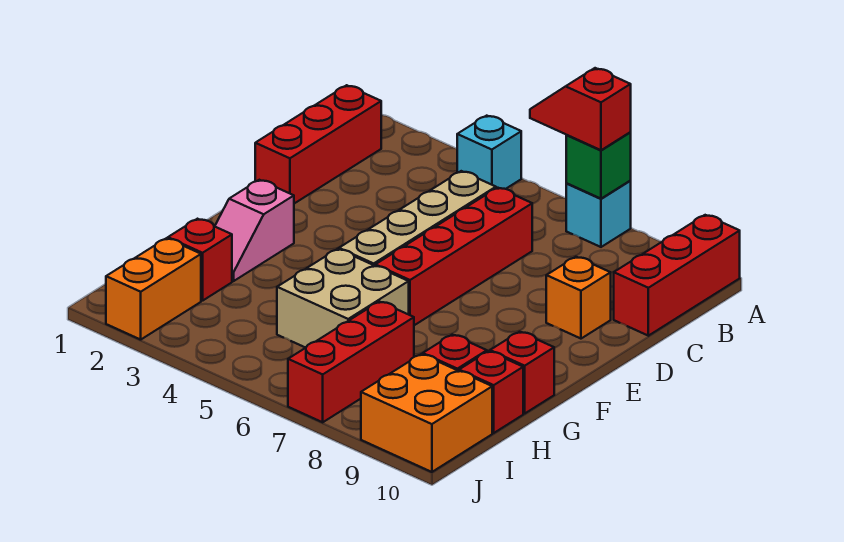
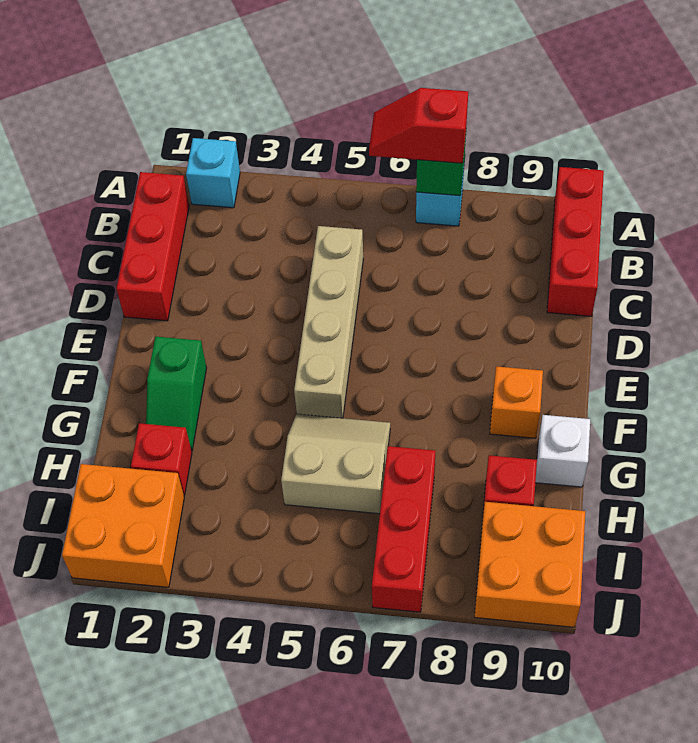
cyan brick A4 level 1 -> cyan brick A2 level 1
red brick C6:F6 level 1 -> none
orange brick D9 level 1 -> orange brick F9 level 1
pink slope F2:G2 level 1 top F -> green slope F2:G2 level 1 top F
tan brick G5:H6 level 1 -> tan slope G5:H6 level 1 top H
red brick G10 level 1 -> white brick G10 level 1
red brick H10 level 1 -> none
orange brick I2:J2 level 1 -> orange brick I1:J2 level 1

